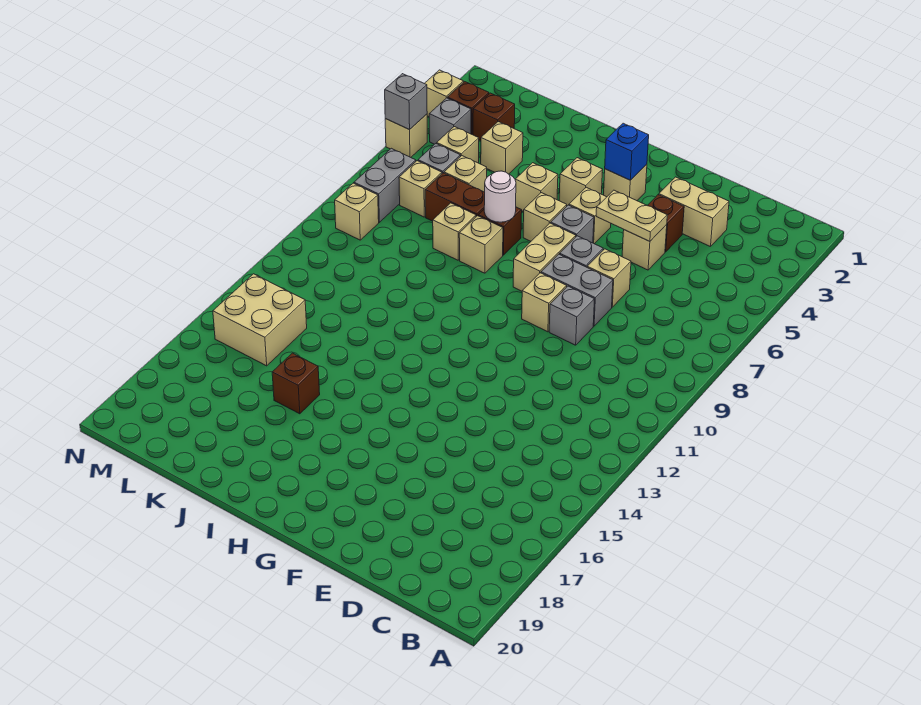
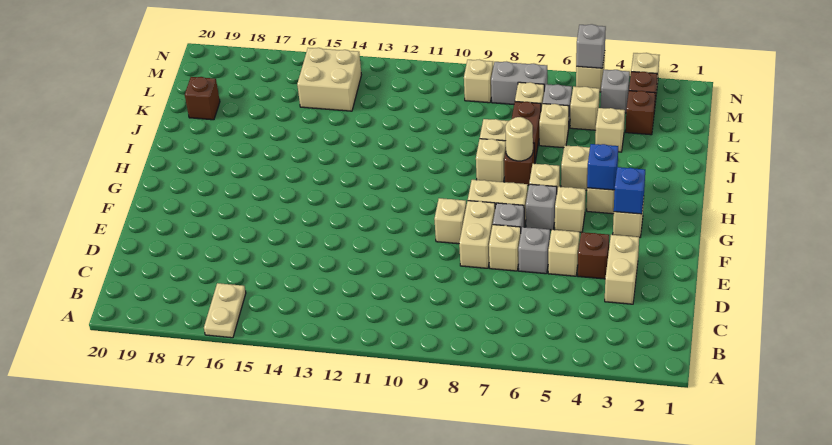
tan plate E5:F5 level 2 -> tan plate A16:B16 level 1
grey brick E8:F8 level 1 -> tan brick E8:F8 level 1
grey brick E9 level 1 -> grey brick E6 level 1
none -> blue brick H4 level 2
white round brick I7 level 2 -> tan round brick I7 level 2
brown brick J16 level 1 -> brown brick K19 level 1

